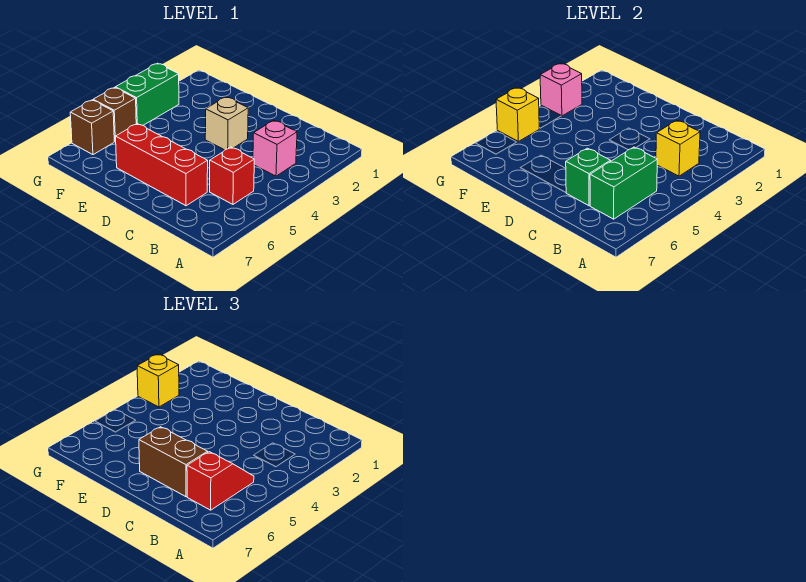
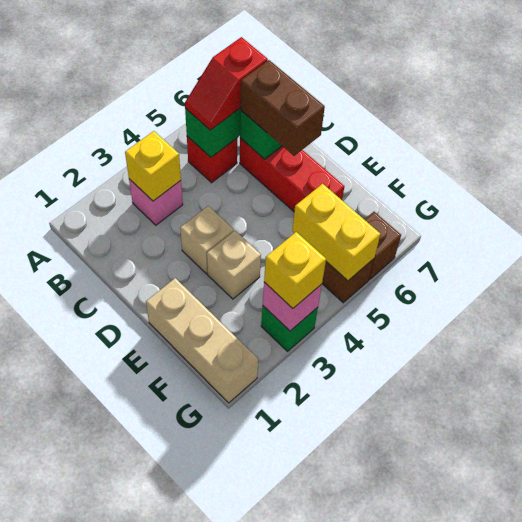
none -> tan brick E1:G1 level 1
none -> tan brick E3 level 1
green brick G3:G4 level 1 -> green brick G3 level 1
yellow brick G5 level 2 -> yellow brick F5:G5 level 2

